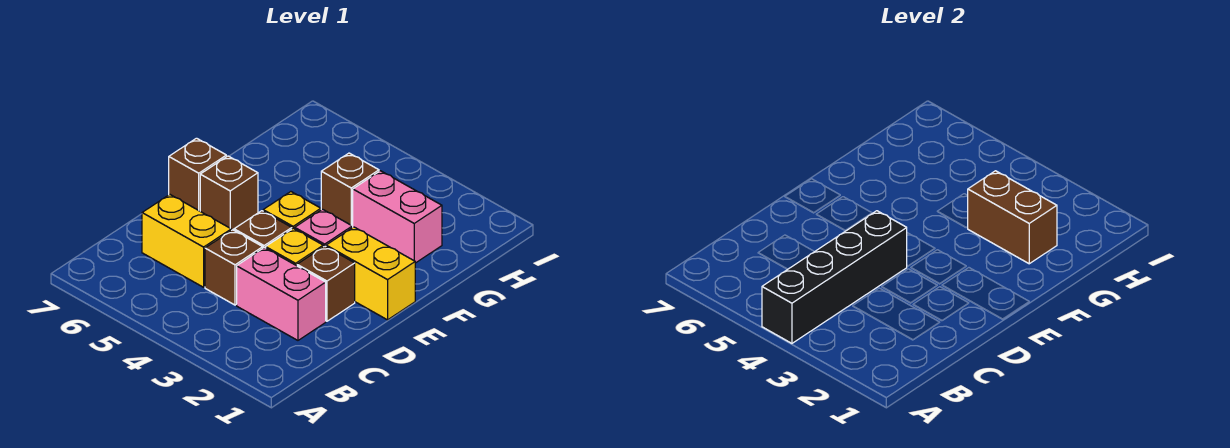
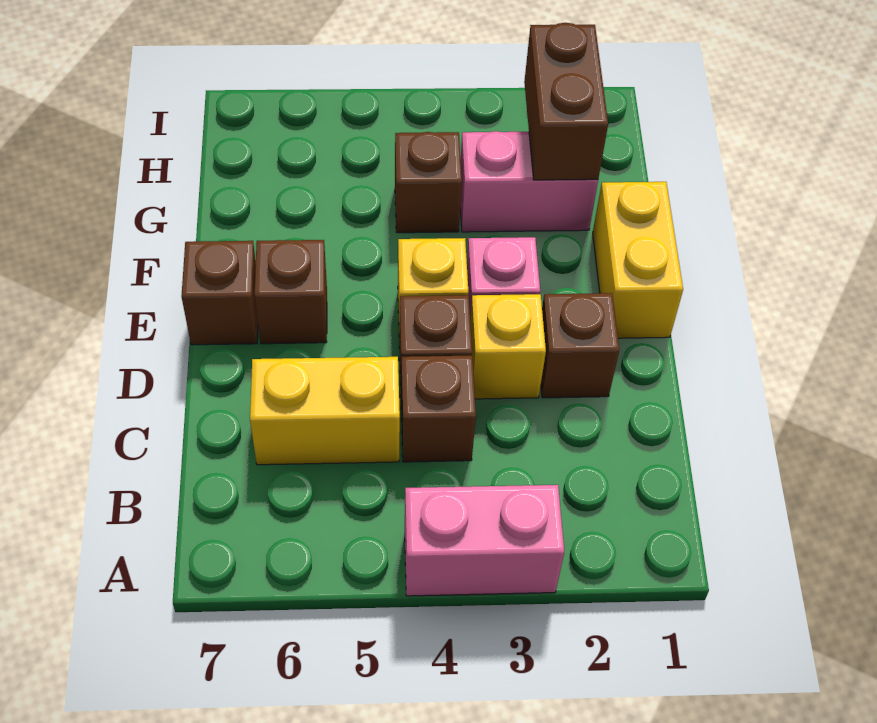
black brick A4:D4 level 2 -> none
pink brick C2:C3 level 1 -> pink brick A3:A4 level 1
yellow brick E1:E2 level 1 -> yellow brick E1:F1 level 1
brown brick G2:G3 level 2 -> brown brick G2:H2 level 2

